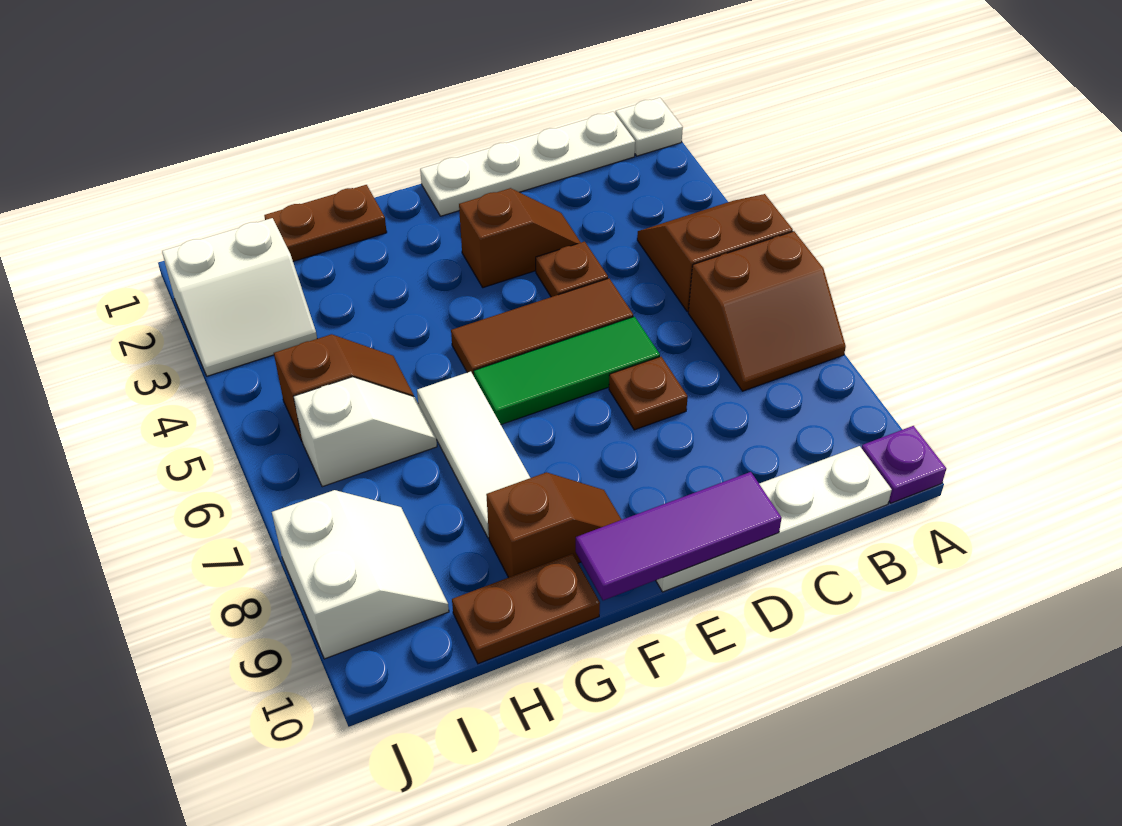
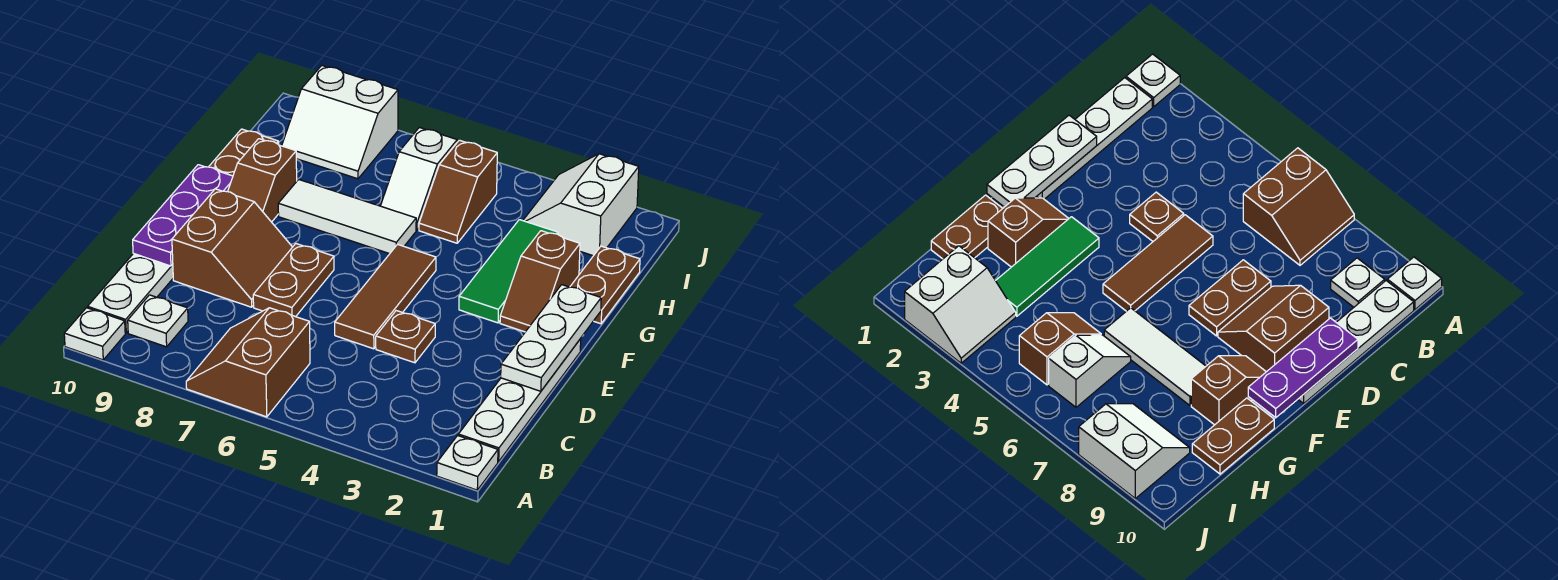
brown slope A4:B5 level 1 top 5 -> brown slope D8:E9 level 1 top 9
purple plate A10 level 1 -> white plate A10 level 1
none -> white plate B9 level 1
none -> white plate D1:F1 level 2
brown slope D3:E3 level 1 top E -> brown slope F2:G2 level 1 top G
green tile D6:F6 level 1 -> green tile F3:H3 level 1
brown plate D7 level 1 -> brown plate D7:E7 level 1
purple tile D10:F10 level 2 -> purple plate D10:F10 level 2

